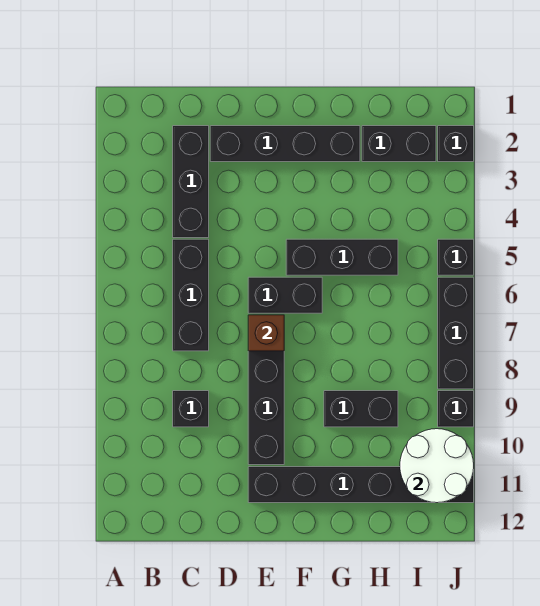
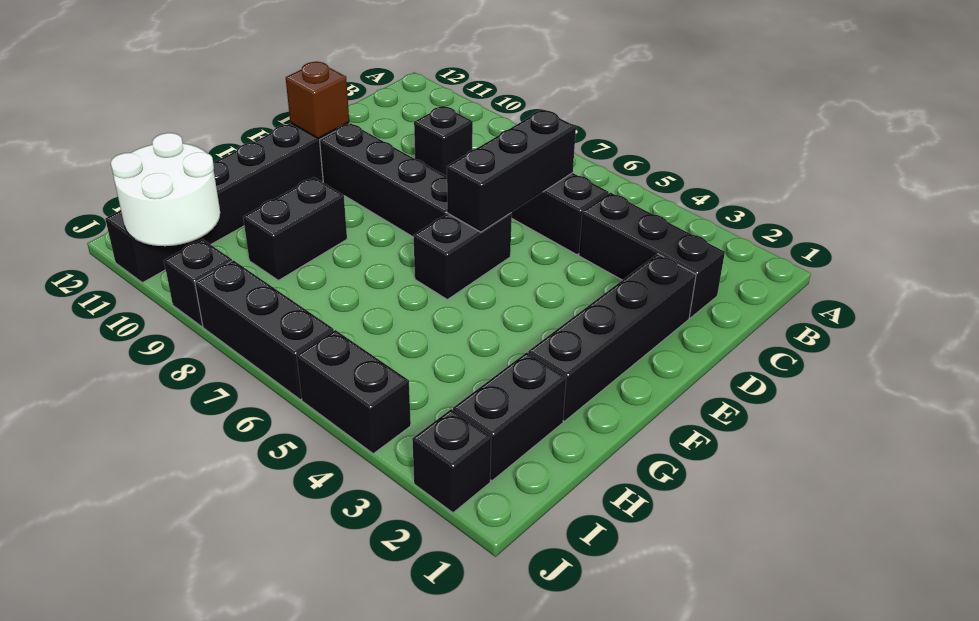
brown brick E7 level 2 -> brown brick E11 level 2
black brick F5:H5 level 1 -> black brick C6:E6 level 2
black brick J5 level 1 -> black brick J4:J5 level 1

